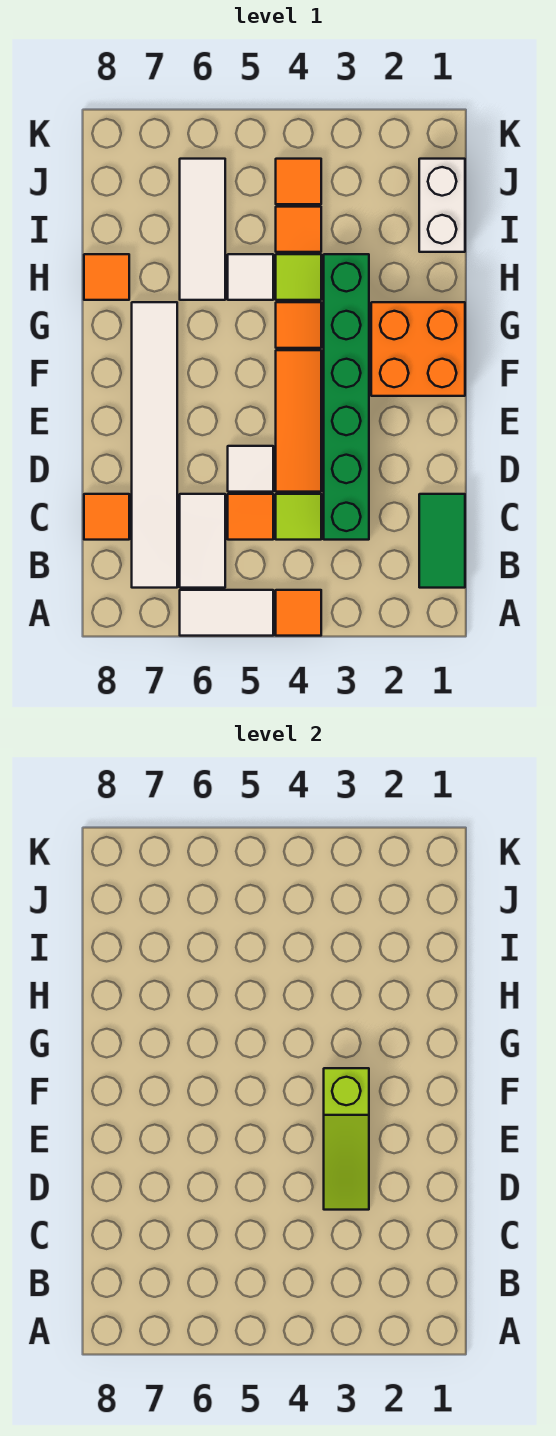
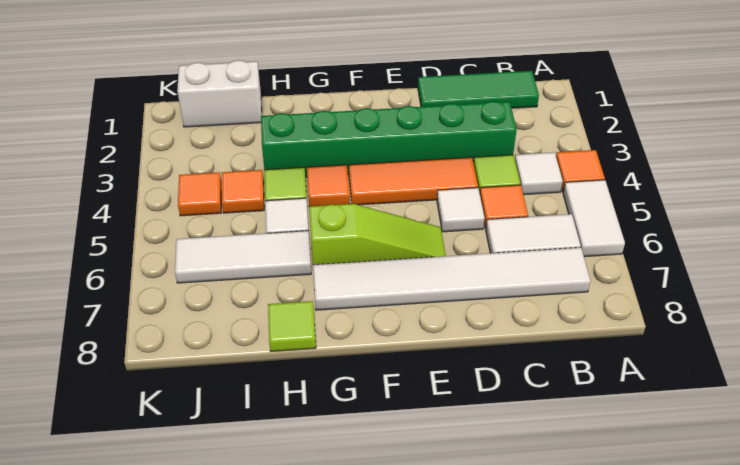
green tile B1:C1 level 1 -> green tile B1:D1 level 1
none -> white tile B4 level 1
orange tile C8 level 1 -> none
lime slope D3:F3 level 2 top F -> lime slope E6:G6 level 1 top G
orange brick F1:G2 level 1 -> none
orange tile H8 level 1 -> lime tile H8 level 1

